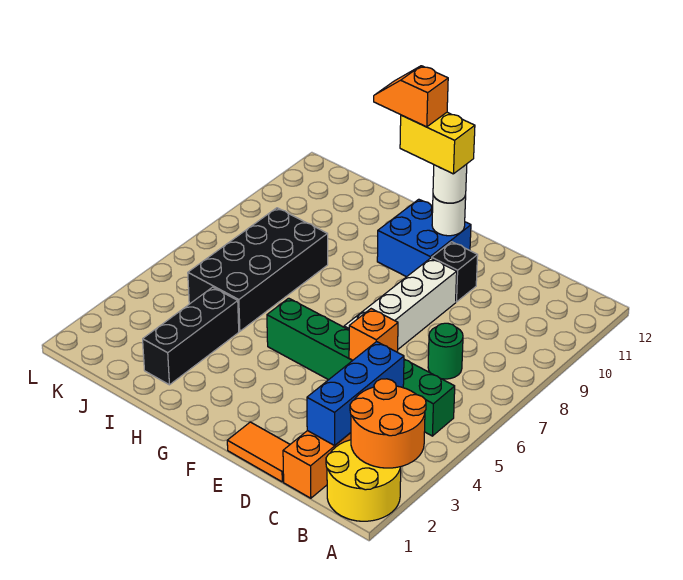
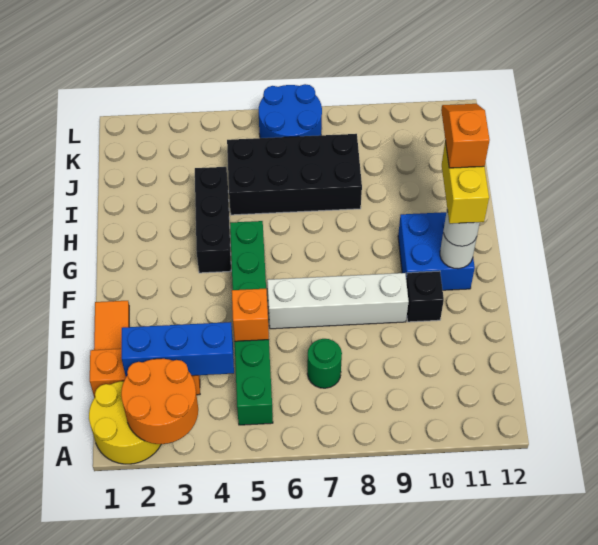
black brick I2:I4 level 1 -> black brick G4:I4 level 1
none -> blue round brick K6:L7 level 1

